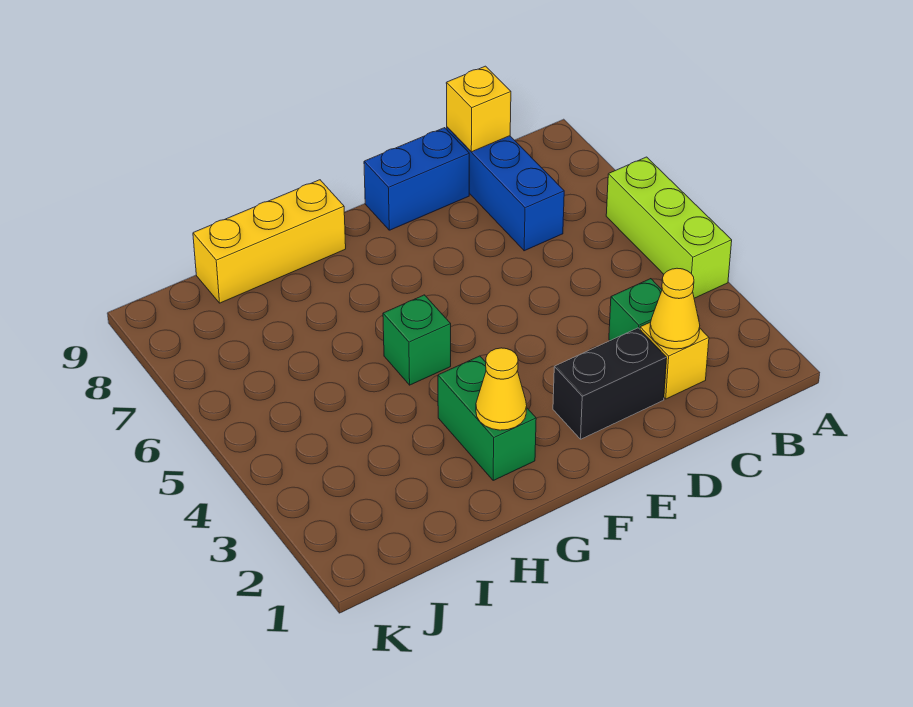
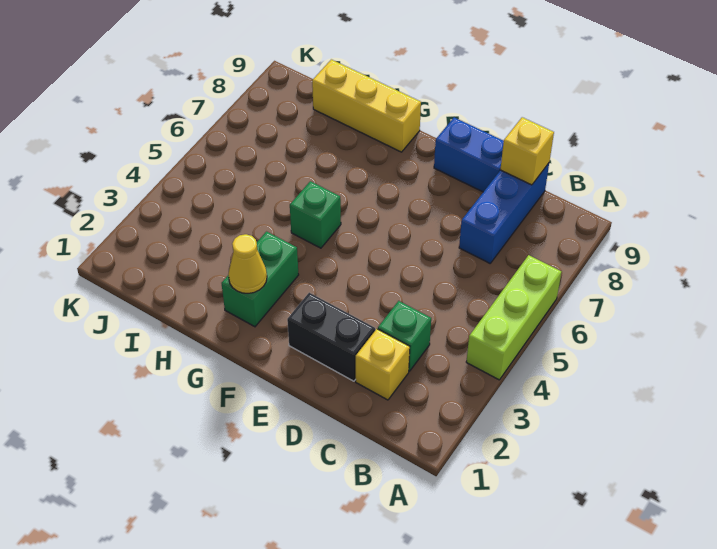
yellow cone C2 level 2 -> none

